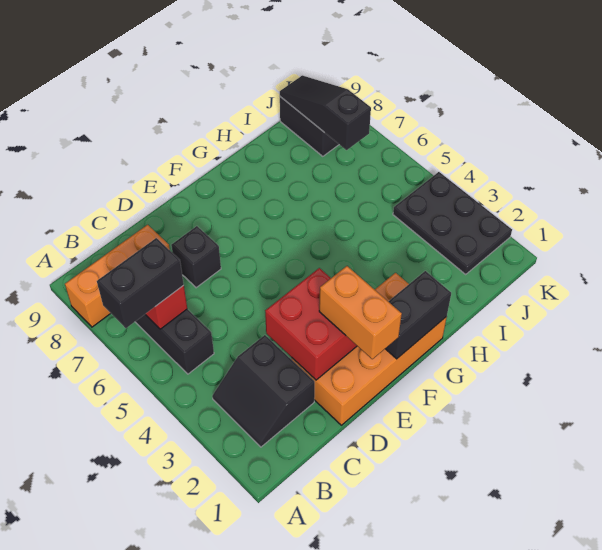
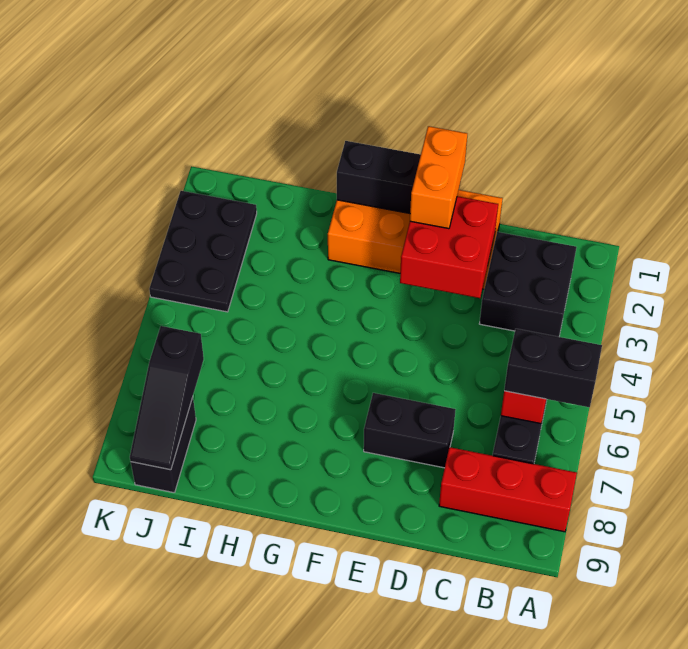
orange brick A8:C8 level 1 -> red brick A8:C8 level 1
black slope B2:C3 level 1 top C -> black brick B2:C3 level 1
black brick D7 level 1 -> black brick D7:E7 level 1

